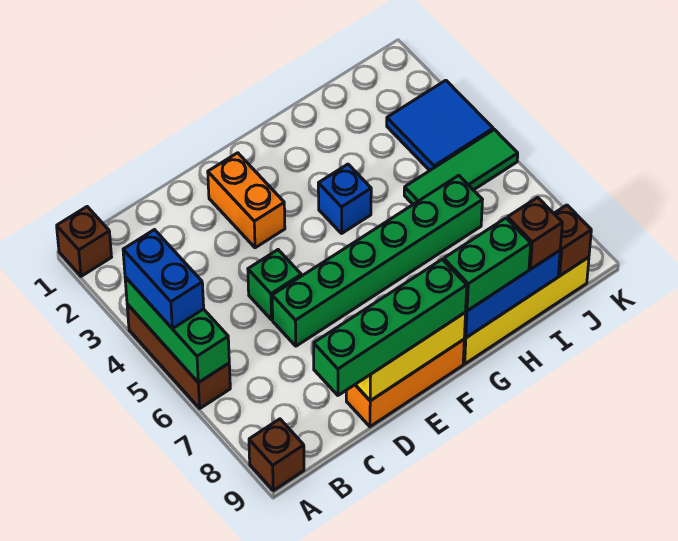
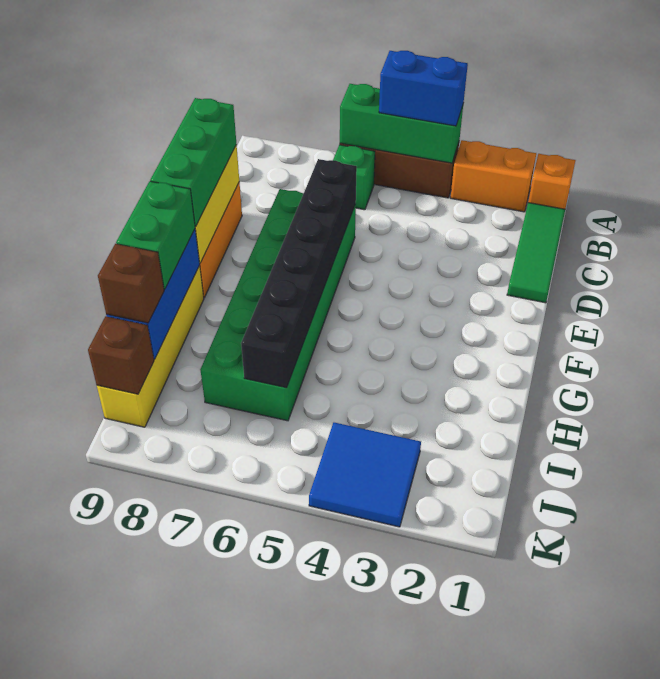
brown brick A1 level 1 -> orange brick A1 level 1
brown brick A9 level 1 -> none
green brick C9:F9 level 3 -> green brick D9:F9 level 3
green brick D5 level 1 -> green brick B6 level 1
green brick D6:I6 level 1 -> green brick D6:I7 level 1
none -> black brick D6:I6 level 2
orange brick E2:E3 level 1 -> orange brick A2:A3 level 1
blue brick G4 level 1 -> none
green tile I5:K5 level 1 -> green tile B1:D1 level 1

